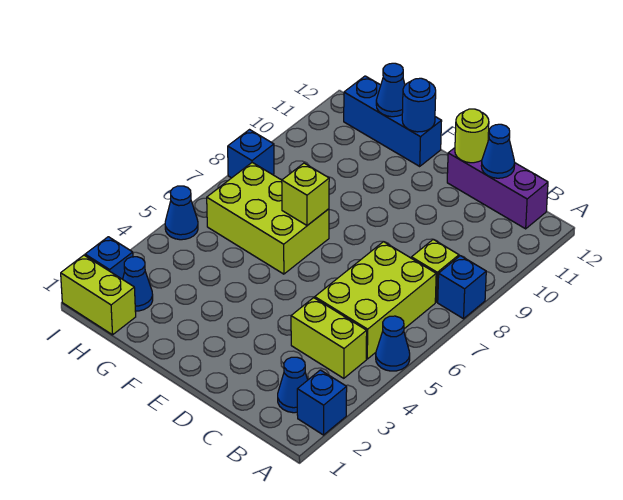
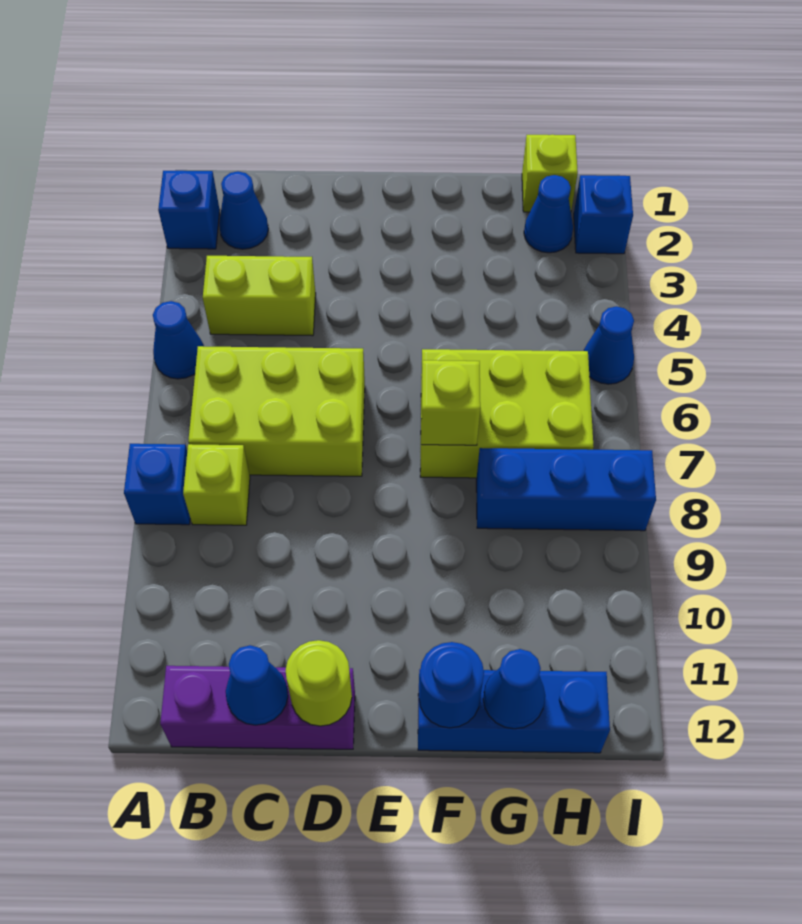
lime brick B5:C7 level 1 -> lime brick B6:D7 level 1
lime brick H1:I1 level 1 -> lime brick H1 level 1
blue brick I8 level 1 -> blue brick G8:I8 level 1

